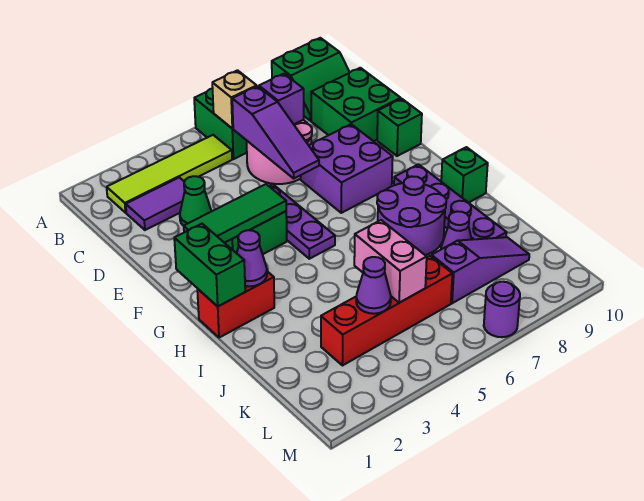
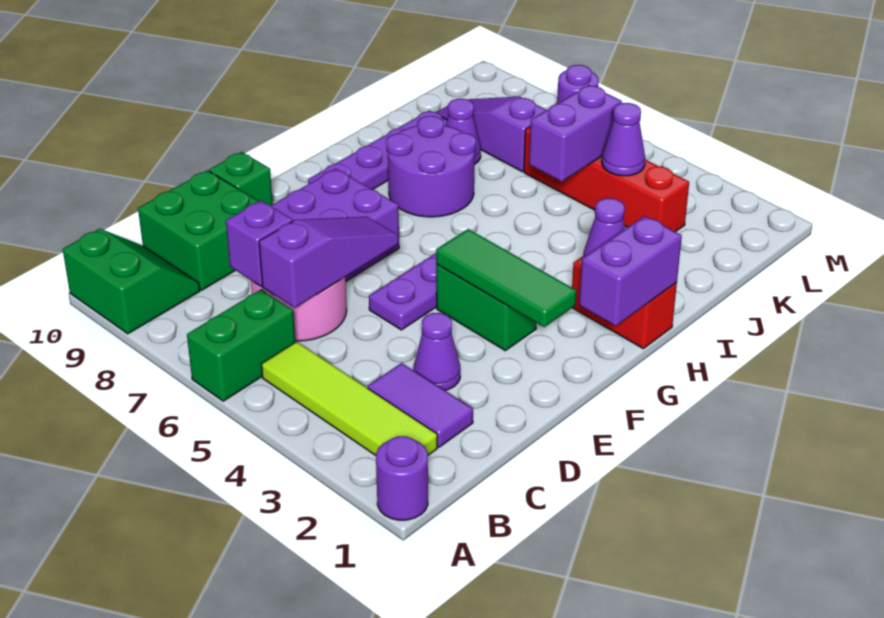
none -> purple round brick A1 level 1
tan brick B6 level 2 -> none
green cone D3 level 1 -> purple cone D3 level 1
green brick G1:H1 level 2 -> purple brick G1:H1 level 2
green brick H10 level 1 -> none
pink brick J5:K5 level 2 -> purple brick J5:K5 level 2

